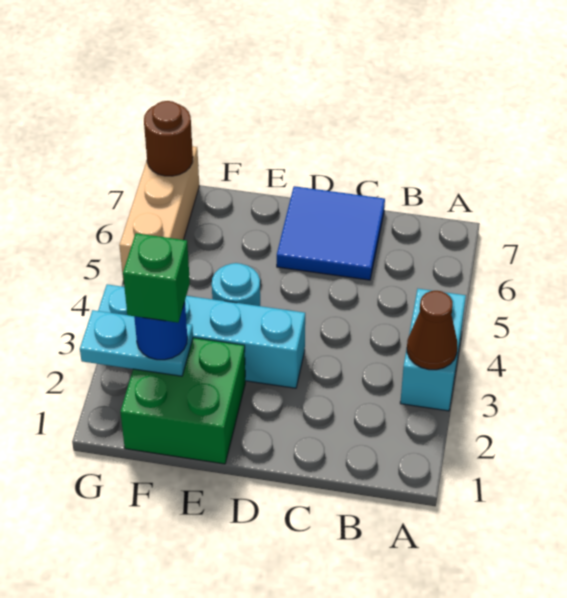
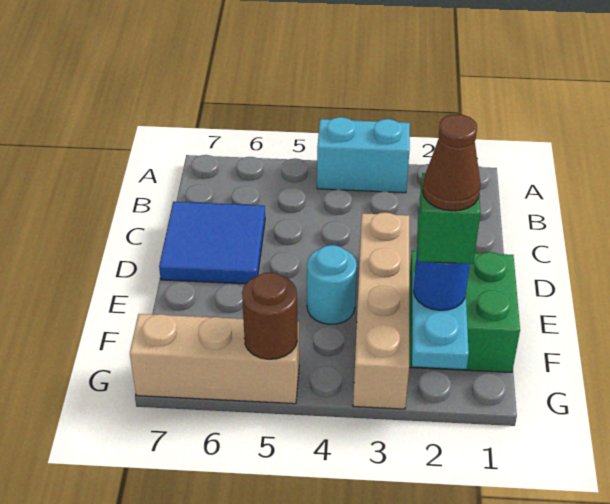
brown cone A3 level 2 -> brown cone F2 level 5
cyan brick D3:G3 level 1 -> tan brick D3:G3 level 1
brown round brick G7 level 2 -> brown round brick G5 level 2

